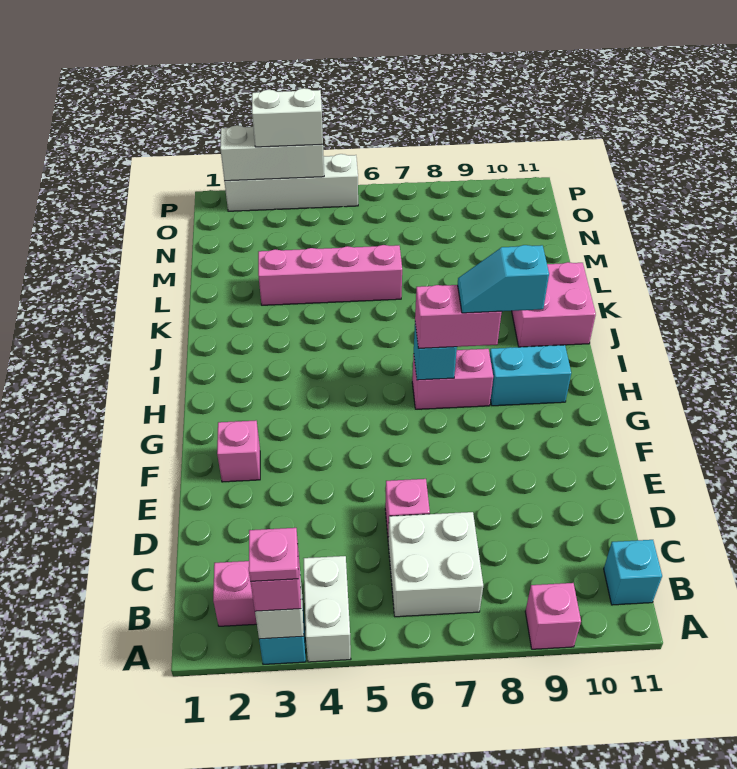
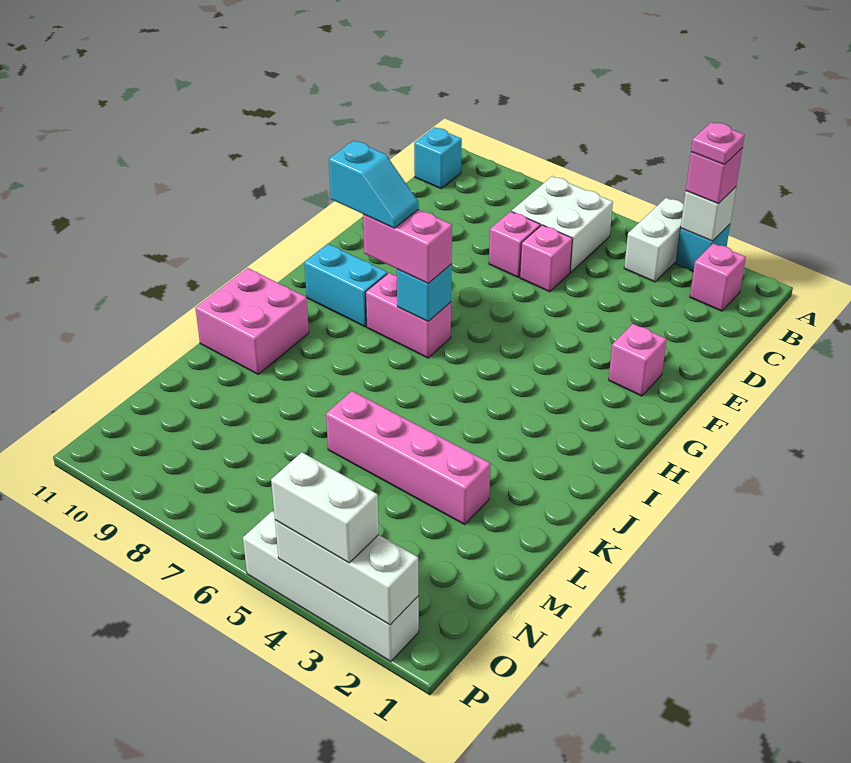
pink brick A9 level 1 -> pink brick D7 level 1

